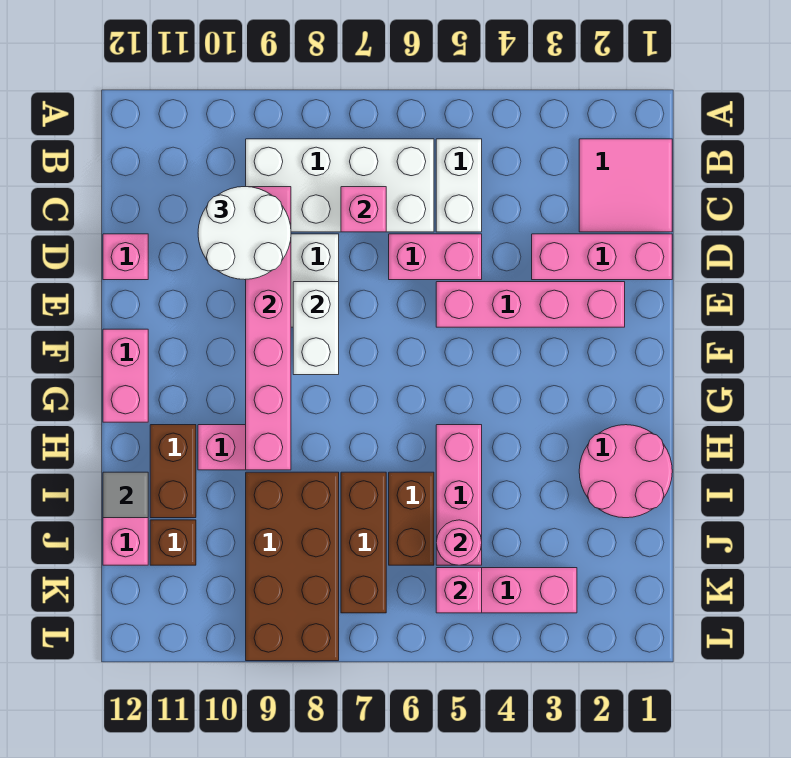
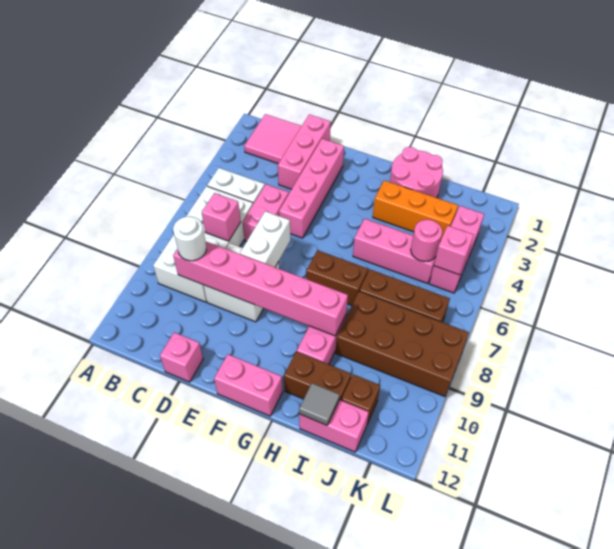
white round brick C9:D10 level 3 -> white round brick C9 level 3
white brick E8:F8 level 2 -> white brick E7:E8 level 2
none -> orange brick H3:J3 level 1
brown brick I6:J6 level 1 -> brown brick G7:H7 level 1

